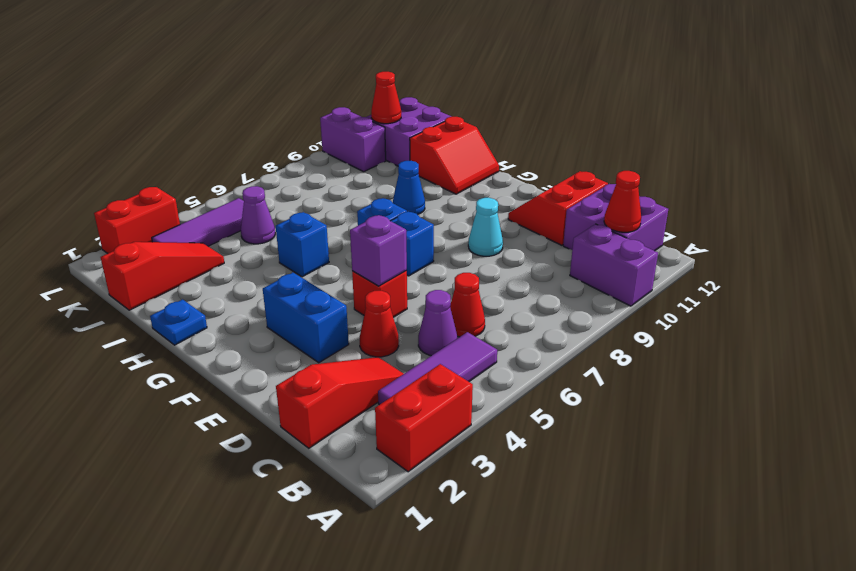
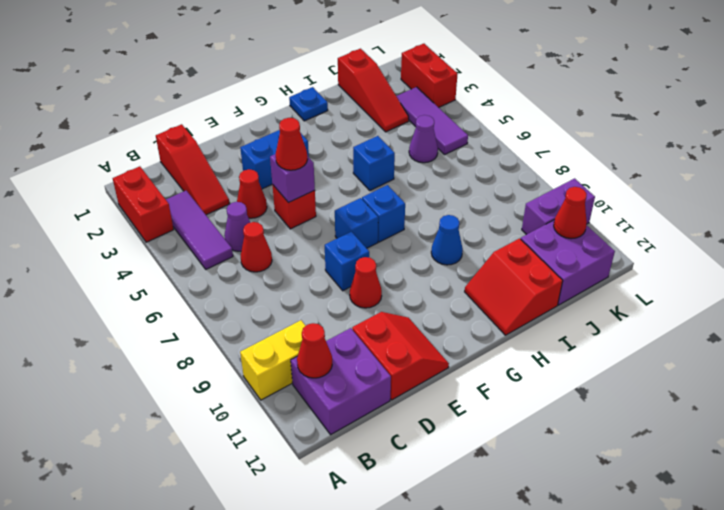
purple brick A10:B10 level 1 -> yellow brick A10:B10 level 1
none -> red cone E5 level 3
none -> blue brick E8 level 1
cyan cone E9 level 1 -> red cone E9 level 1

